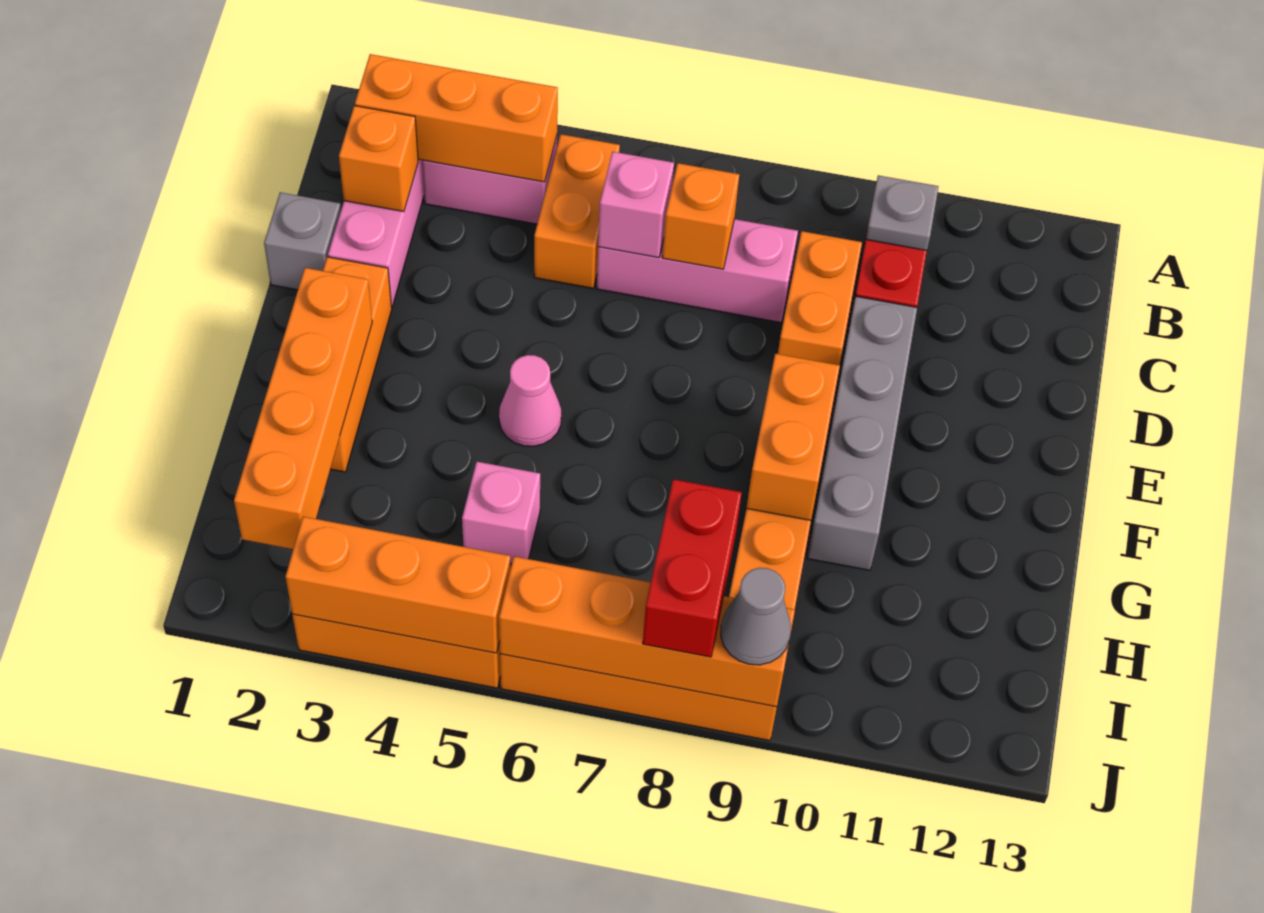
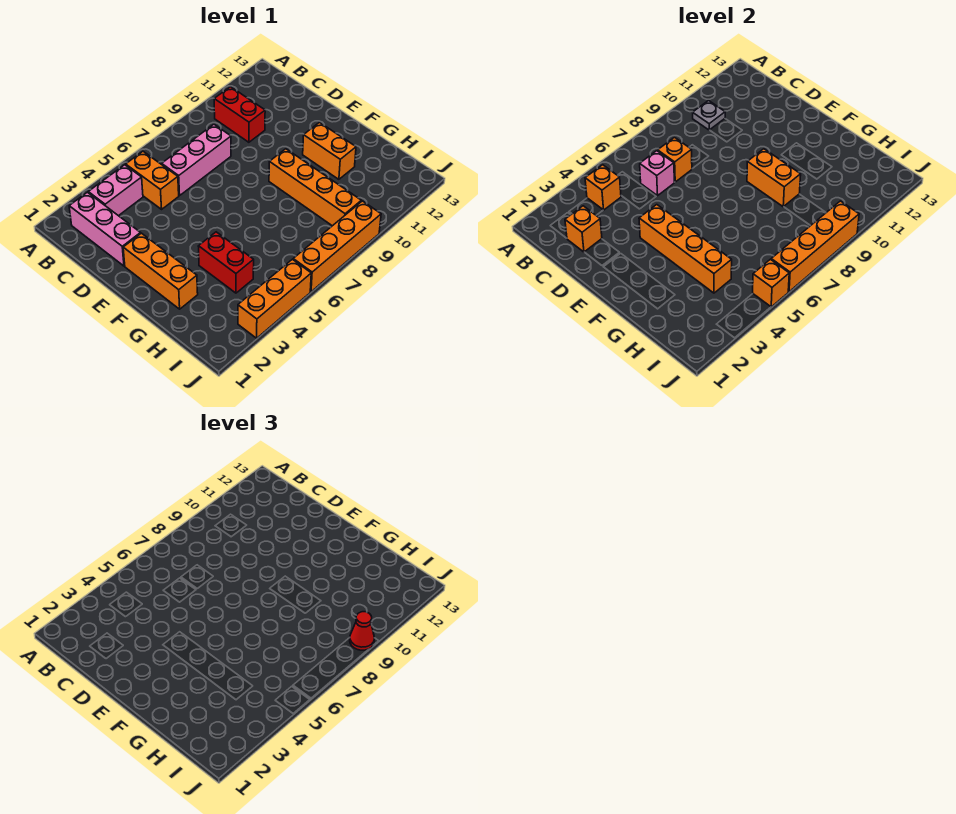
orange brick B2:B4 level 2 -> orange brick B4 level 2
orange brick C9:D9 level 1 -> orange brick F11:G11 level 1
grey brick D1 level 1 -> none
grey brick D10:G10 level 1 -> none
orange brick F2:I2 level 2 -> orange brick E4:H4 level 2
pink cone F5 level 1 -> none
pink brick H5 level 1 -> none
red brick I8:J8 level 3 -> red brick G4:H4 level 1
orange brick J3:J5 level 2 -> orange brick J5 level 2
grey cone J9 level 3 -> red cone J9 level 3

